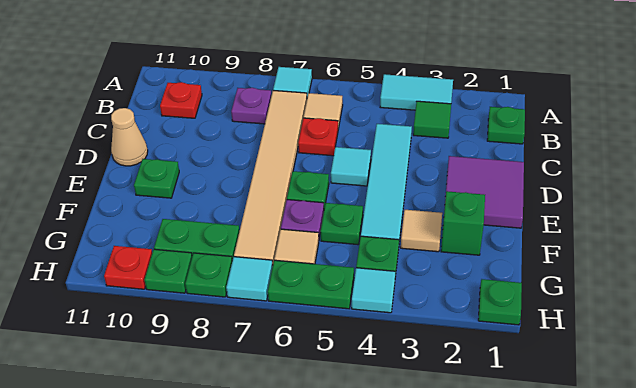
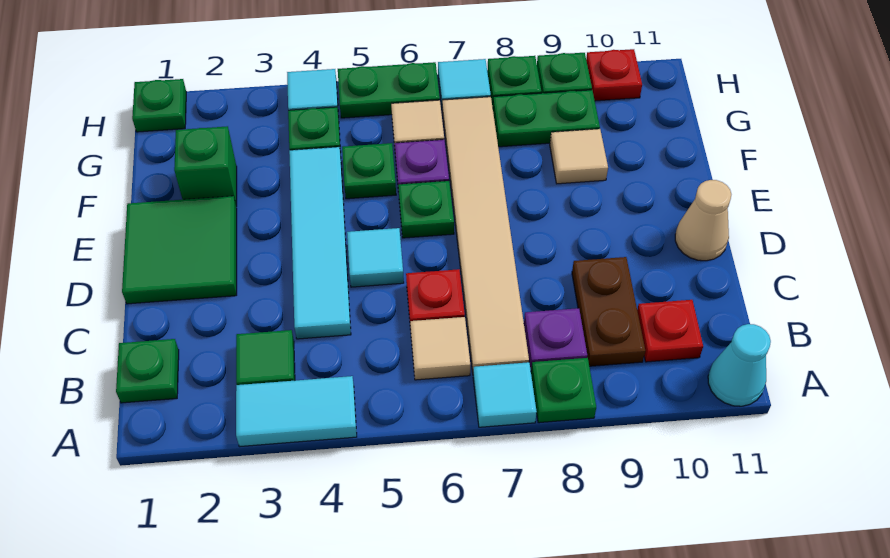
none -> cyan cone A11 level 1
none -> brown plate B9:C9 level 1
purple tile D1:E2 level 1 -> green tile D1:E2 level 1
green plate E10 level 1 -> green plate A8 level 1
tan tile F3 level 1 -> tan tile F9 level 1

